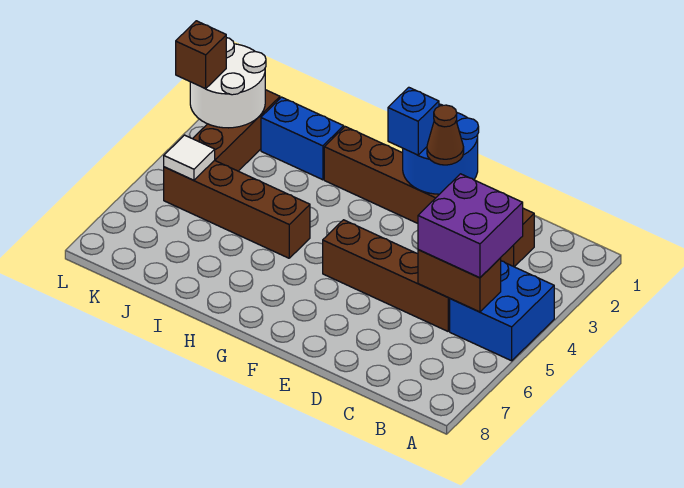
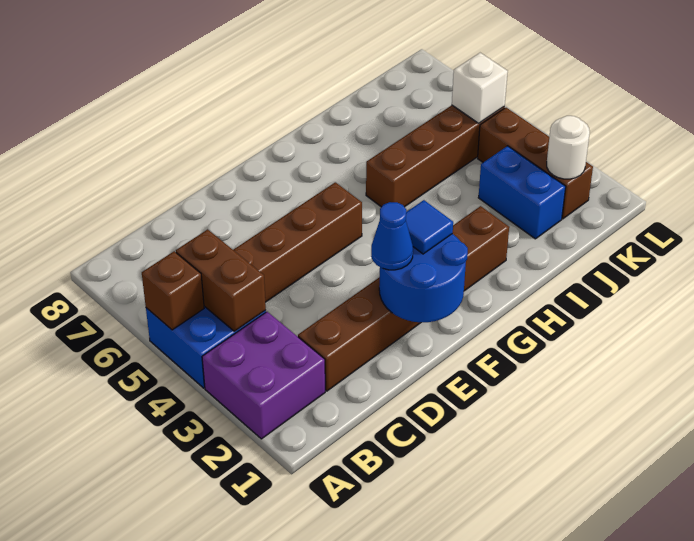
purple brick B4:C5 level 3 -> purple brick A2:B3 level 1
brown brick B5:C5 level 2 -> brown brick B4:B5 level 2
brown cone E2 level 3 -> blue cone E2 level 3
blue brick F2 level 3 -> blue tile F2 level 3
blue brick I2:J2 level 1 -> blue brick J2:J3 level 1
white round brick K2:L3 level 2 -> white round brick K2 level 2
white tile K5 level 2 -> white brick K5 level 2
brown brick L3 level 3 -> brown brick A5 level 2

